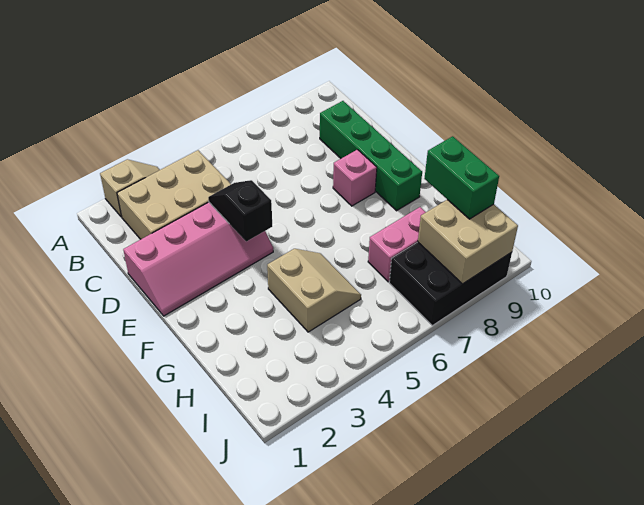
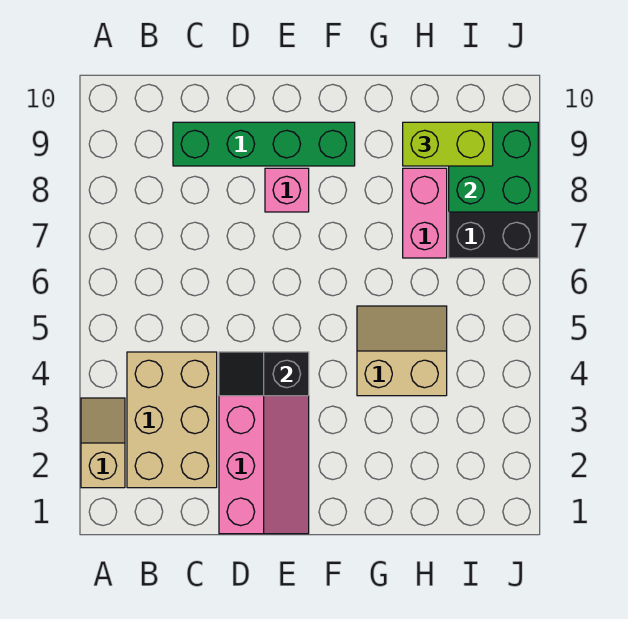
green brick H9:I9 level 3 -> lime brick H9:I9 level 3
tan brick I8:J9 level 2 -> green brick I8:J9 level 2

